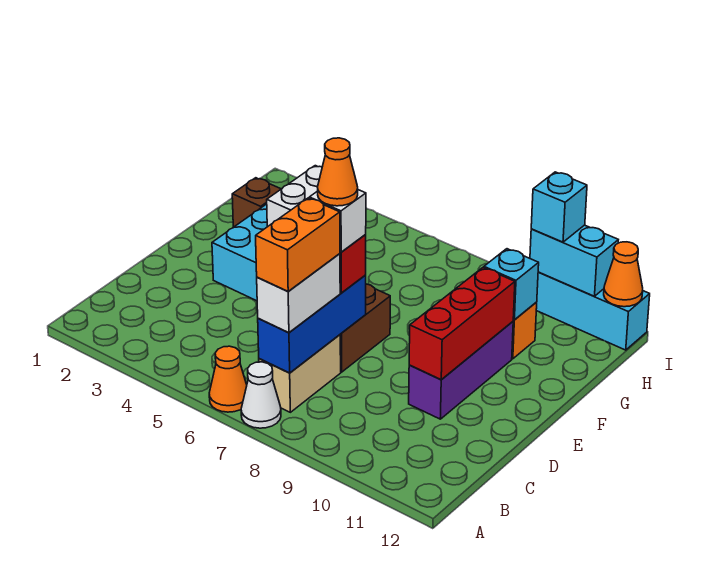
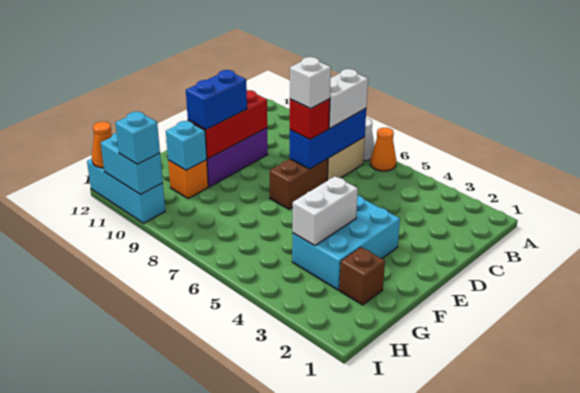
orange brick B7:C7 level 4 -> none
orange cone D7 level 5 -> none
none -> blue brick E10:F10 level 3

